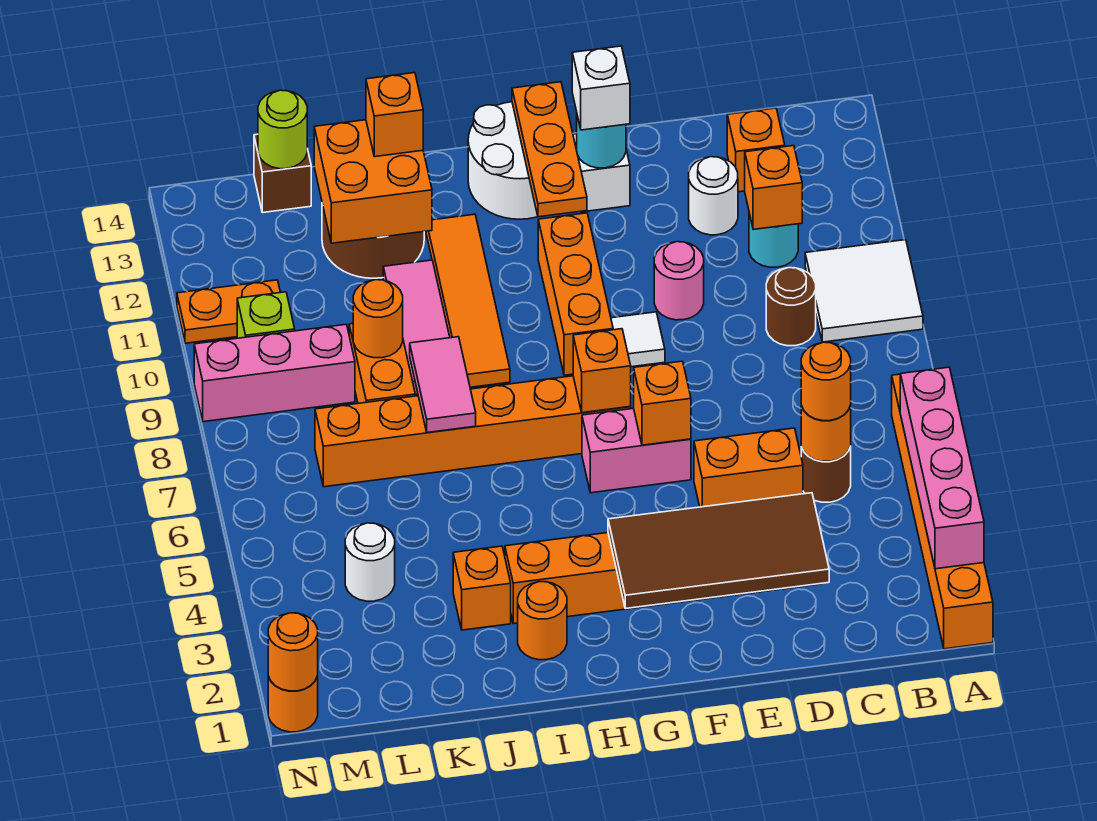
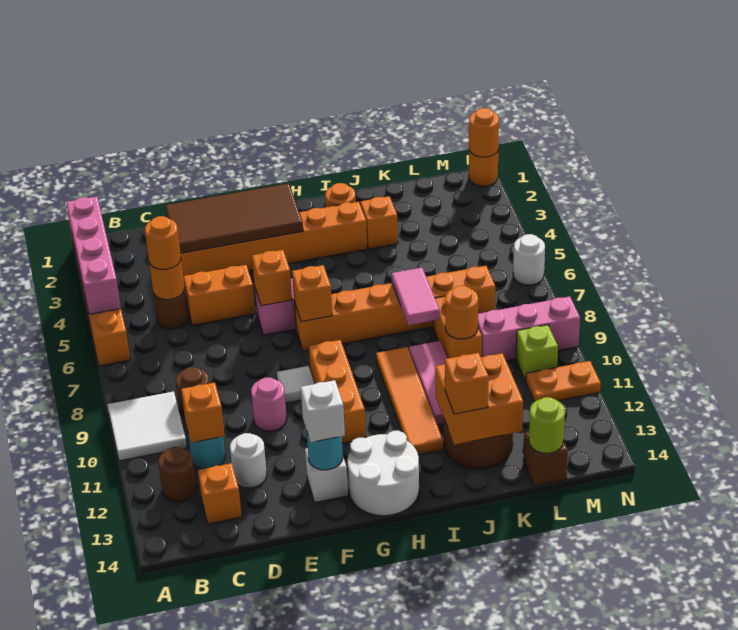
none -> brown round brick B12 level 1
orange plate G12:G14 level 2 -> none
white round brick L4 level 1 -> white round brick N6 level 1

